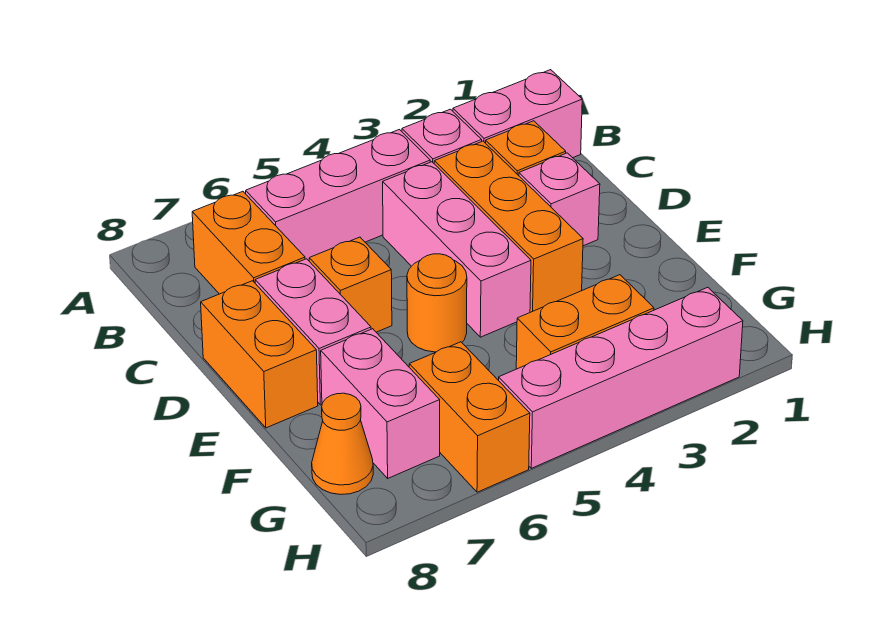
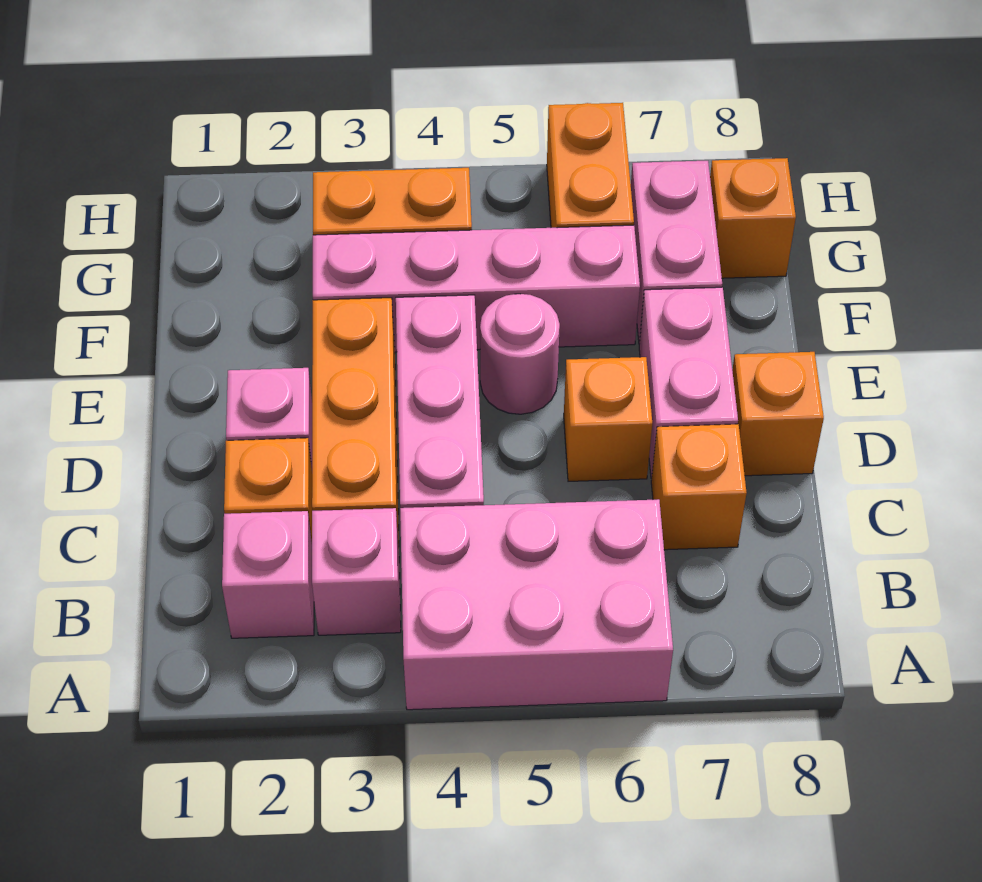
pink brick B1:B2 level 1 -> pink brick B2 level 1
pink brick B4:B6 level 1 -> pink brick A4:B6 level 1
orange brick B7:C7 level 1 -> orange brick C7 level 1
orange brick D8:E8 level 1 -> orange brick D8 level 1
orange round brick E5 level 1 -> pink round brick E5 level 1
orange cone G8 level 1 -> orange brick G8 level 1
pink brick H2:H5 level 1 -> pink brick F3:F6 level 1

